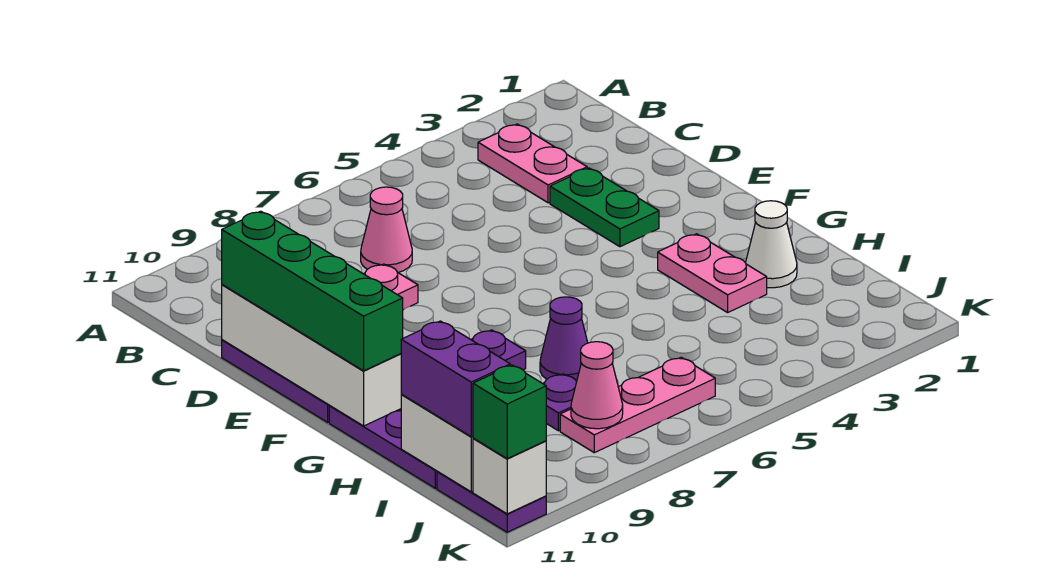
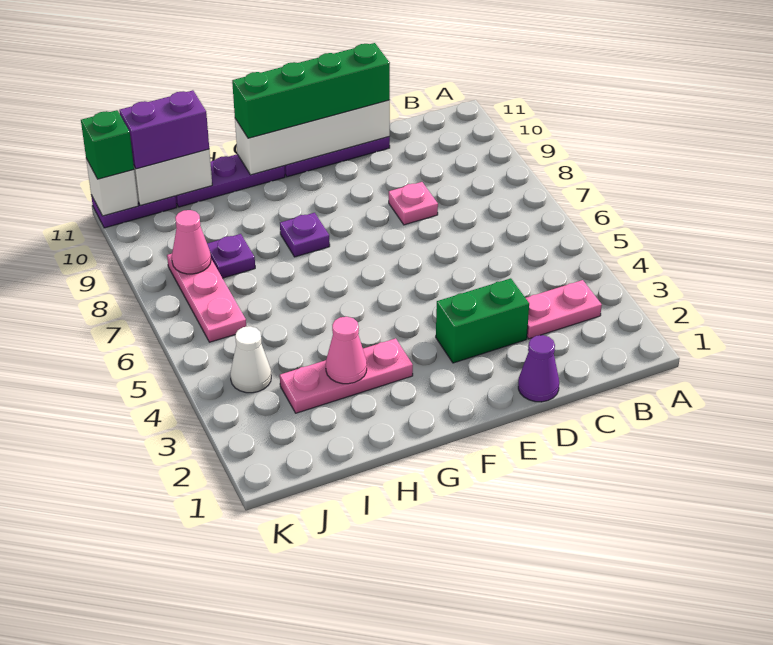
pink cone C7 level 1 -> pink cone H3 level 2
green plate D3:E3 level 1 -> green brick D3:E3 level 1
pink plate G3:H3 level 1 -> pink plate G3:I3 level 1
white cone H2 level 1 -> white cone J4 level 1
purple cone H7 level 1 -> purple cone D1 level 1

